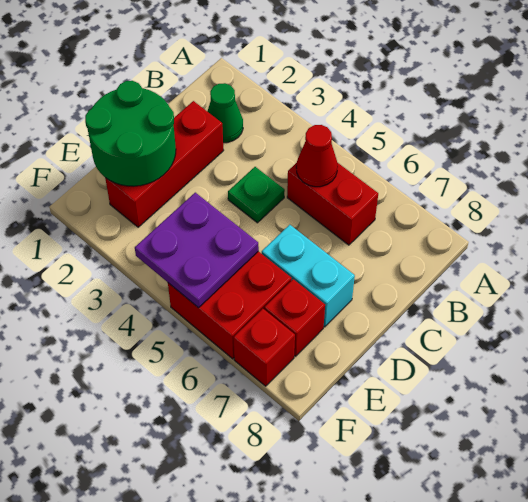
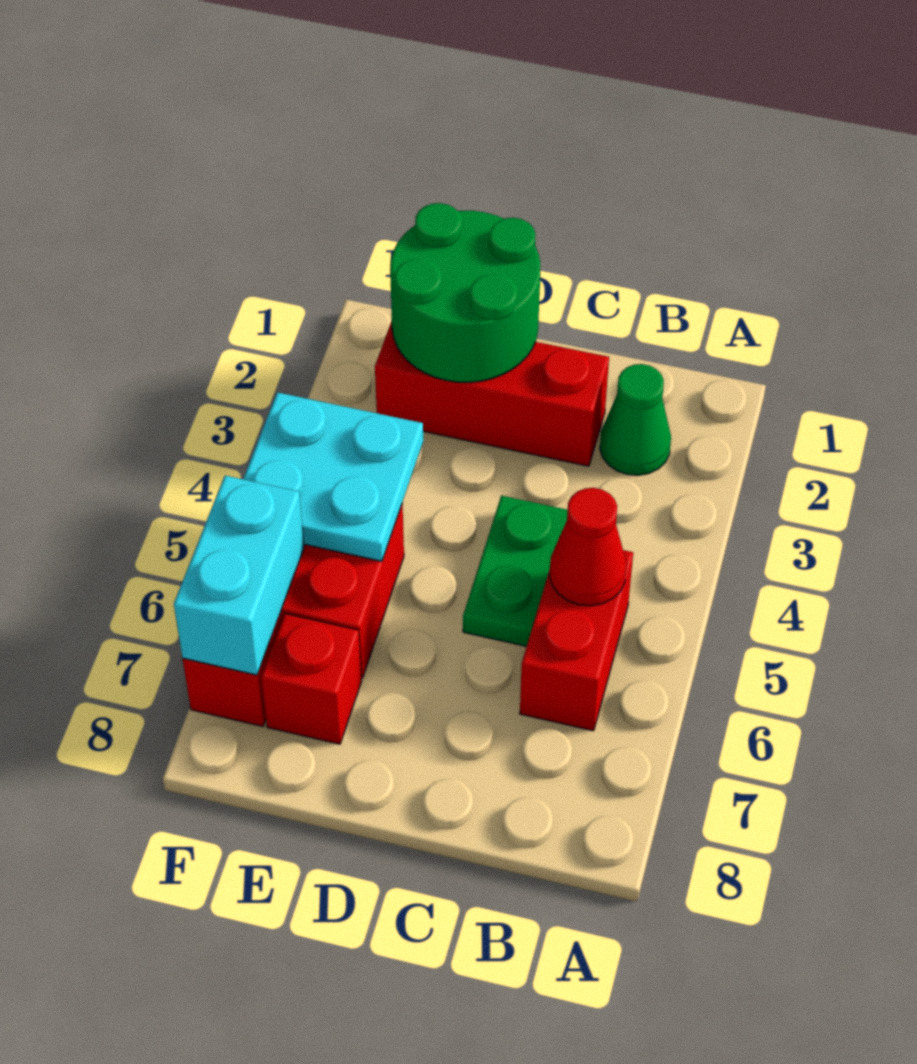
green plate C4 level 1 -> green plate C4:C5 level 1
cyan brick D6:D7 level 1 -> cyan brick F6:F7 level 2
purple plate E4:F5 level 2 -> cyan plate E4:F5 level 2

